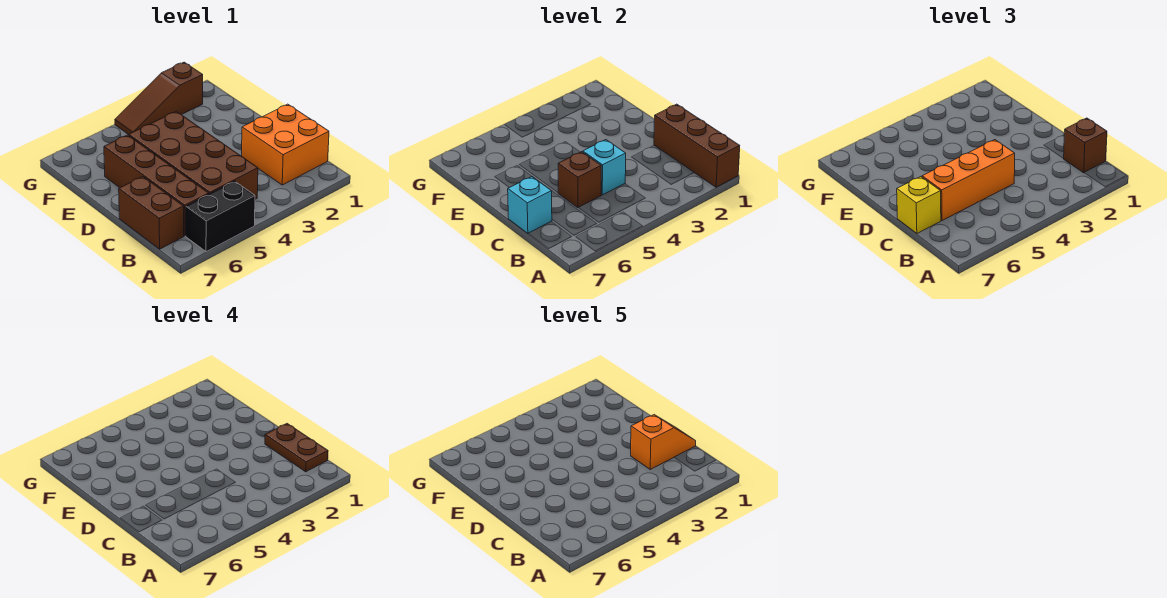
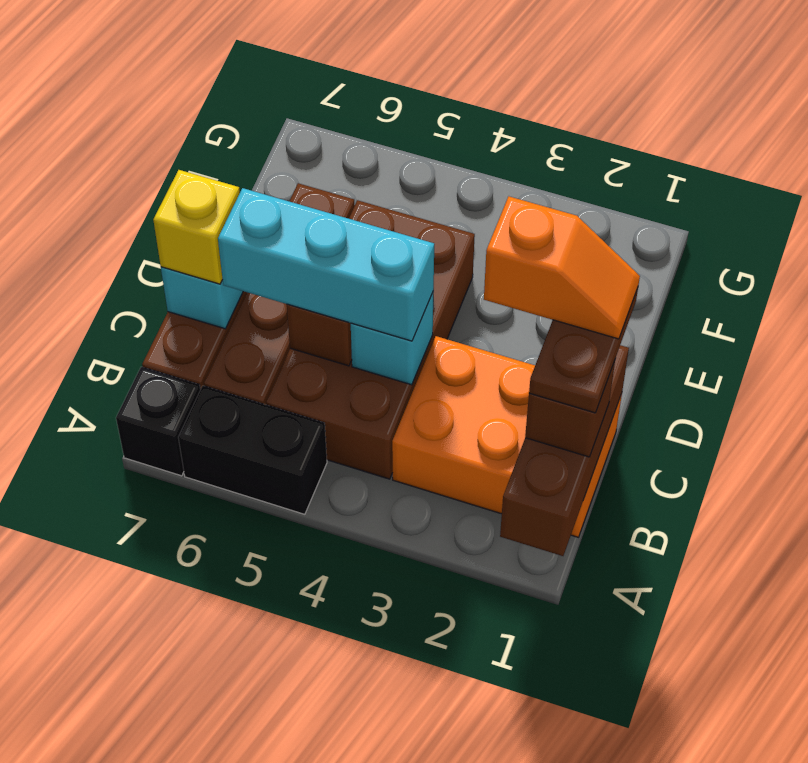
none -> black brick A7 level 1
orange brick B1:C2 level 1 -> orange brick B1:C3 level 1
orange brick C4:C6 level 3 -> cyan brick C4:C6 level 3
brown slope G2:G4 level 1 top 2 -> none

